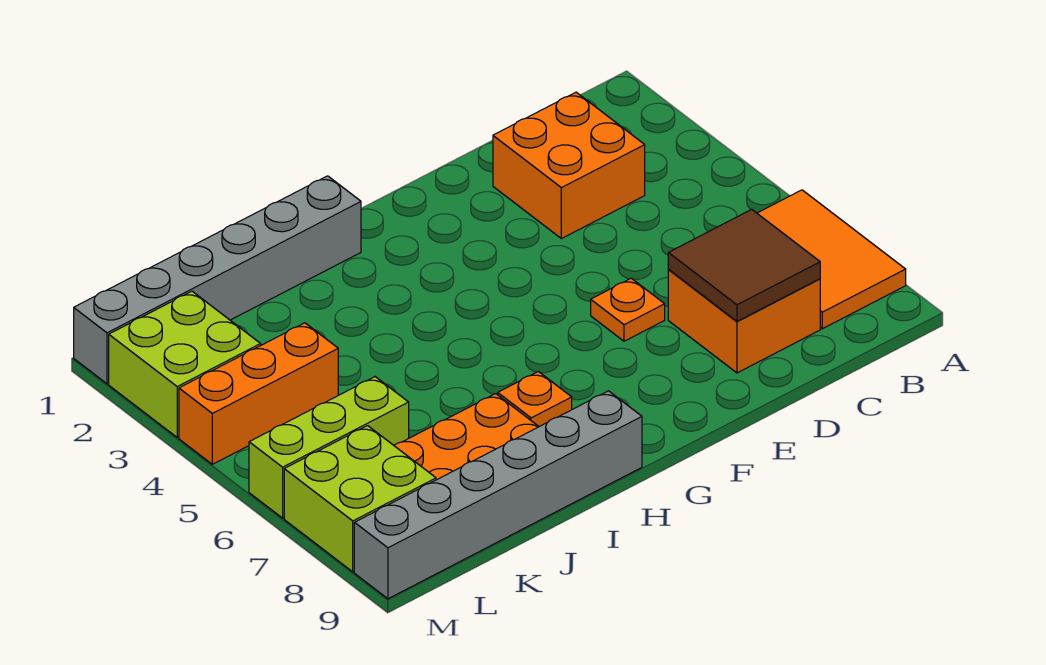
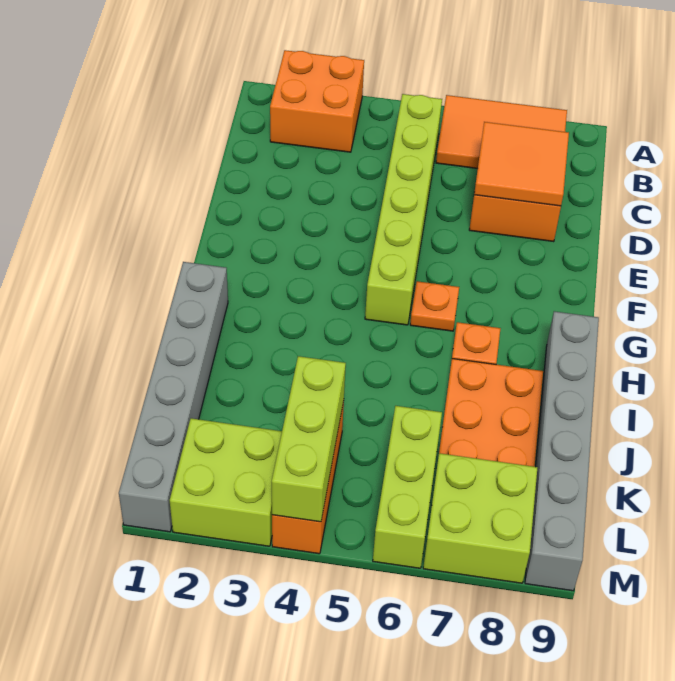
none -> lime brick B5:G5 level 1
orange brick C2:D3 level 1 -> orange brick A2:B3 level 1
brown tile C7:D8 level 2 -> orange tile C7:D8 level 2
orange plate E6 level 1 -> orange plate G6 level 1
none -> lime brick K4:M4 level 2

